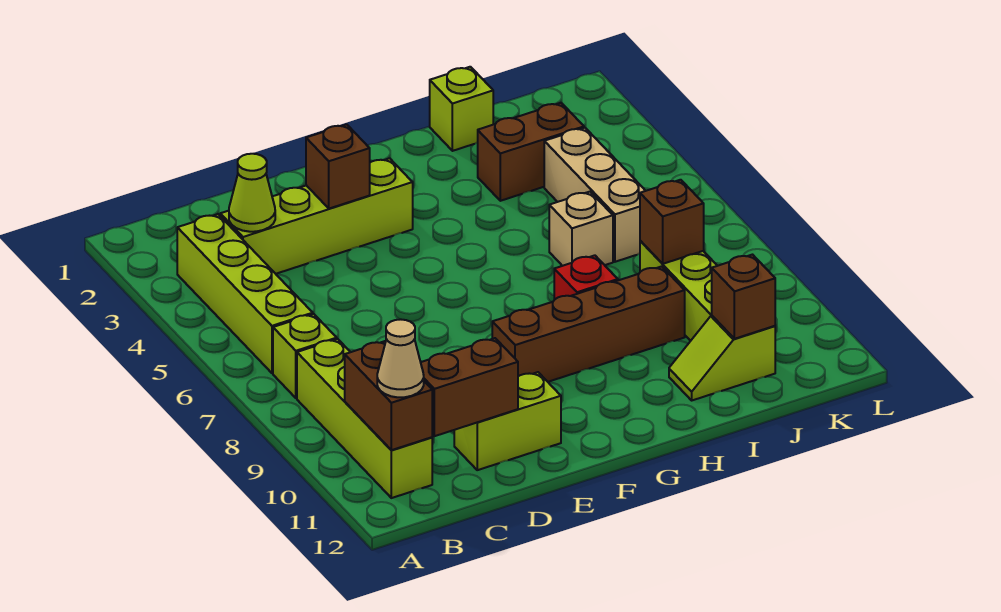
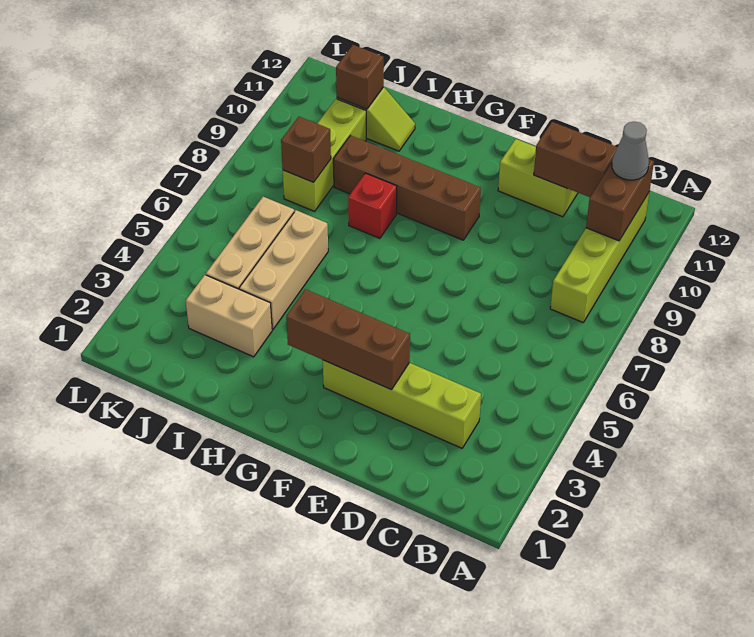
lime brick B3:B6 level 1 -> none
lime brick B7 level 1 -> none
tan cone B11 level 3 -> grey cone B11 level 3
lime cone C3 level 2 -> none
brown brick E3 level 2 -> brown brick E3:G3 level 2
lime brick I1 level 1 -> none
brown brick I3:J3 level 1 -> tan brick I3:J3 level 1
tan brick I6 level 1 -> tan brick I4:I6 level 1

